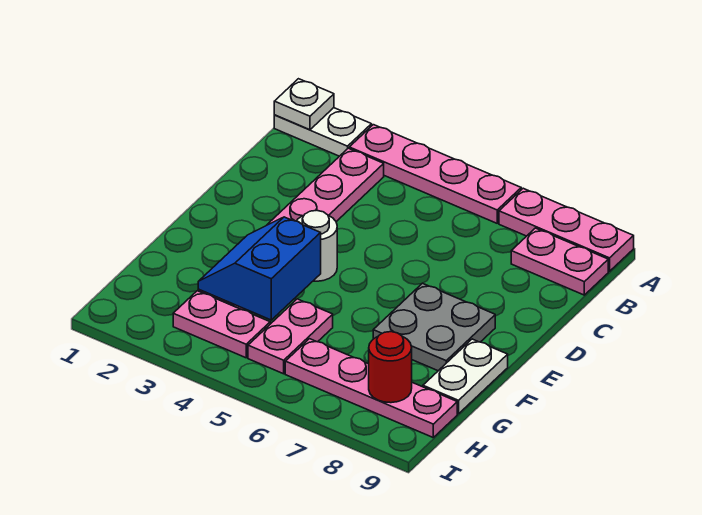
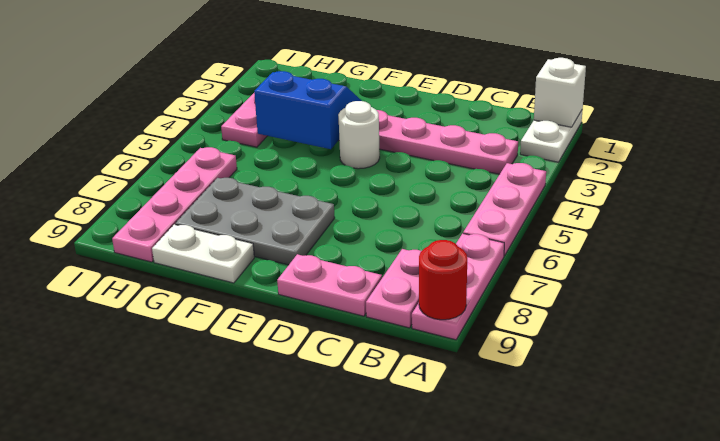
white plate A1 level 2 -> white brick A1 level 2
pink plate A3:A6 level 1 -> pink plate A4:A6 level 1
grey plate E7:F8 level 1 -> grey plate E7:G8 level 1
pink plate G5:H5 level 1 -> pink plate C9:D9 level 1
red round brick H8 level 2 -> red round brick A9 level 2

